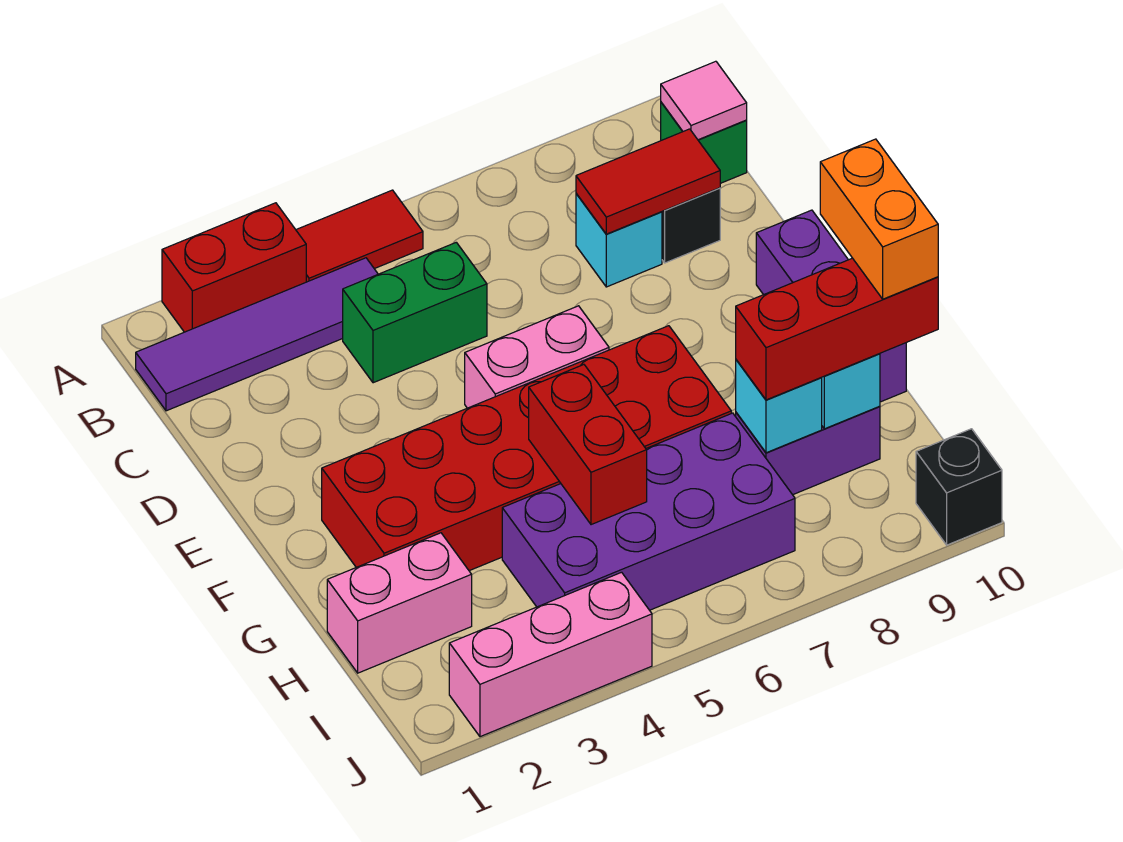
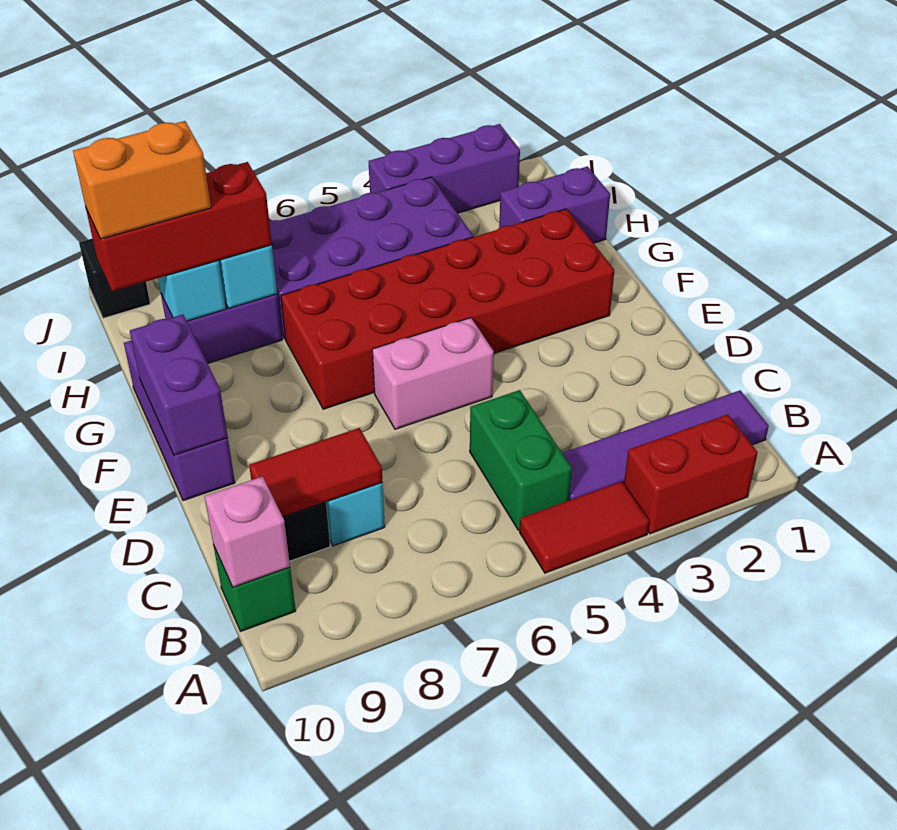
pink tile B10 level 2 -> pink brick B10 level 2
green brick C4:C5 level 1 -> green brick B5:C5 level 1
none -> purple brick E10:F10 level 2
red brick G5:H5 level 2 -> none
orange brick G10:H10 level 4 -> orange brick H9:H10 level 4
pink brick H1:H2 level 1 -> purple brick H1:H2 level 1
pink brick J2:J4 level 1 -> purple brick J2:J4 level 1

